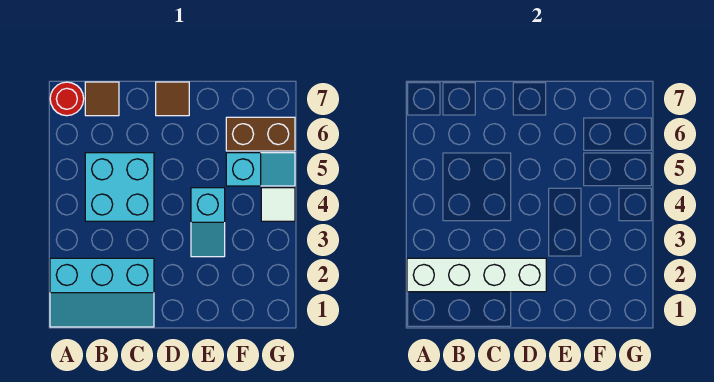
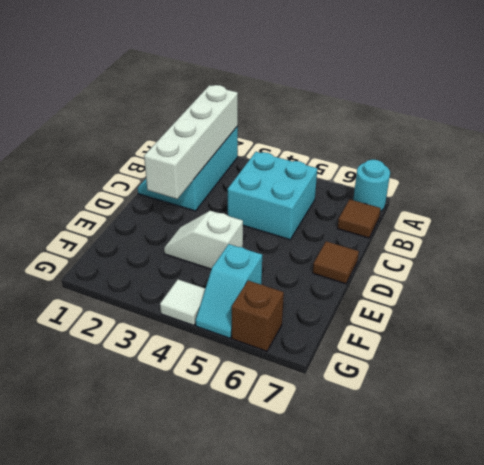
red round brick A7 level 1 -> cyan round brick A7 level 1
cyan slope E3:E4 level 1 top 4 -> white slope E3:E4 level 1 top 4
brown brick F6:G6 level 1 -> brown brick G6 level 1

